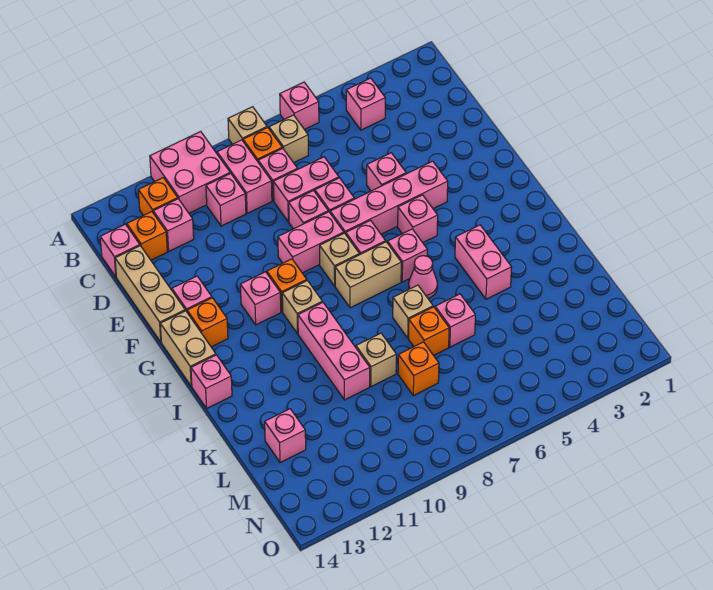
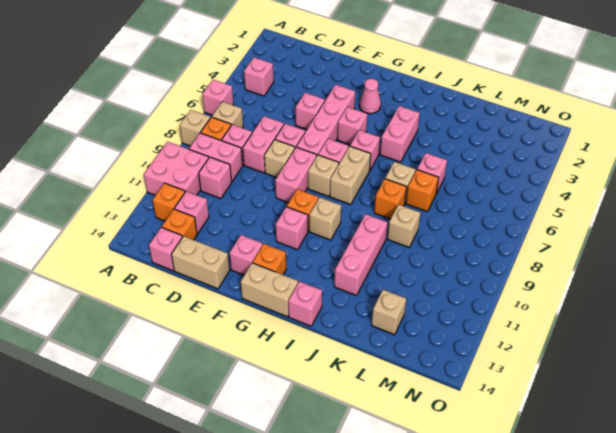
tan brick D14:F14 level 1 -> tan brick D14:E14 level 1
pink brick E8 level 1 -> tan brick E8 level 1
pink brick I4:J4 level 1 -> pink brick I4:I5 level 1
pink cone I6 level 1 -> pink cone G3 level 1
pink brick I10:K10 level 1 -> pink brick J10:J12 level 1
orange brick L8 level 1 -> orange brick J8 level 1
pink brick L13 level 1 -> tan brick L13 level 1

